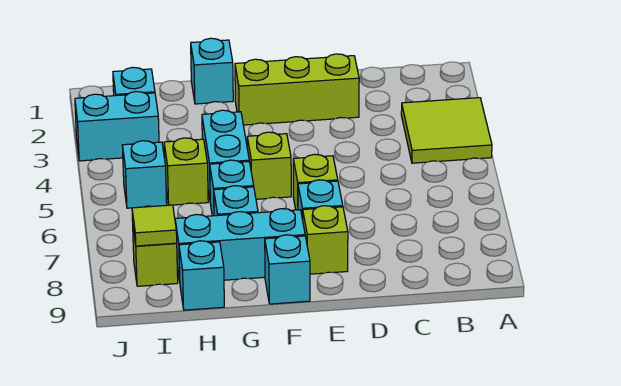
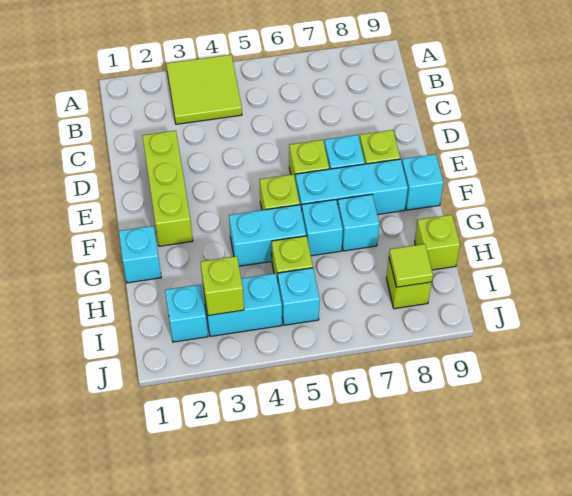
cyan brick F8:H8 level 1 -> cyan brick F6:F8 level 1
cyan brick H9 level 1 -> lime brick H9 level 1
cyan brick I3:J3 level 1 -> cyan brick I3:I4 level 1
none -> lime brick I3 level 2

